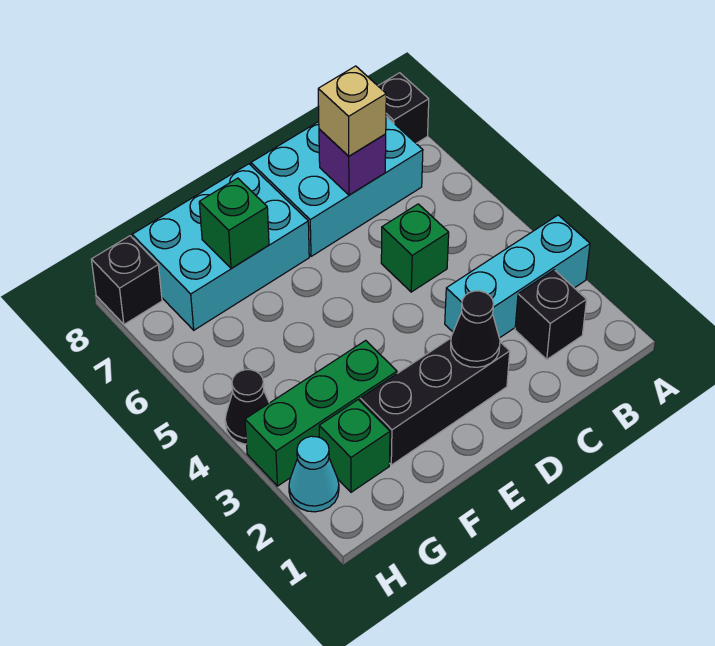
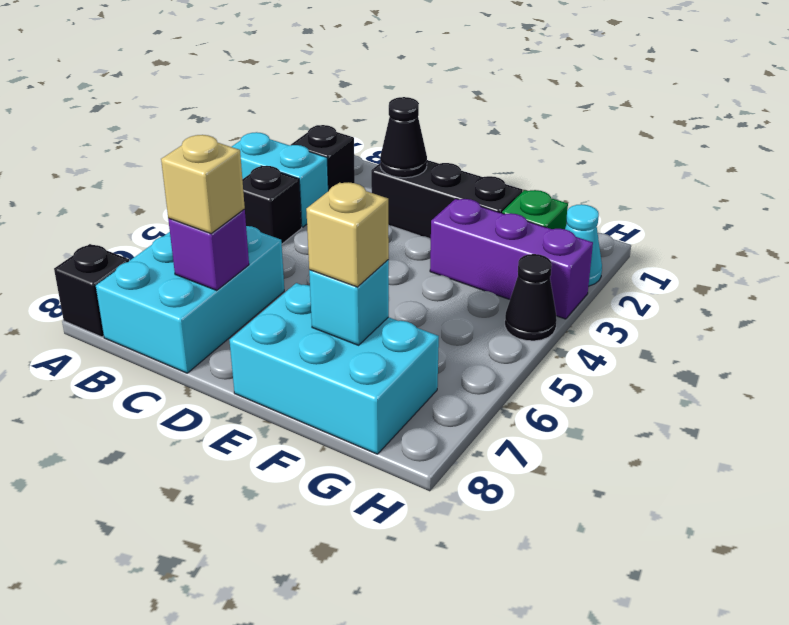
cyan brick A3:C3 level 1 -> cyan brick A3:B3 level 1
cyan brick B7:D8 level 1 -> cyan brick B6:C8 level 1
green brick C5 level 1 -> none
green brick F3:H3 level 1 -> purple brick F3:H3 level 1
green brick F7 level 2 -> cyan brick F7 level 2
none -> tan brick F7 level 3
black brick H8 level 1 -> black brick B4 level 1

